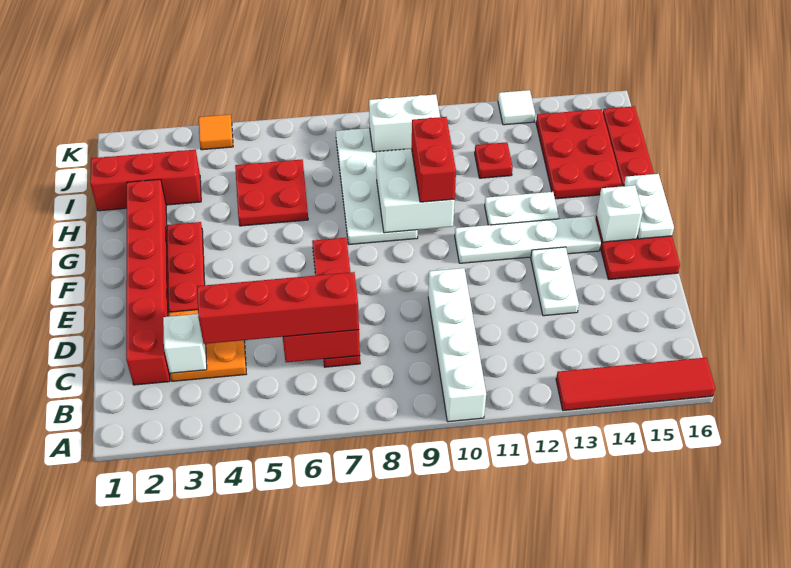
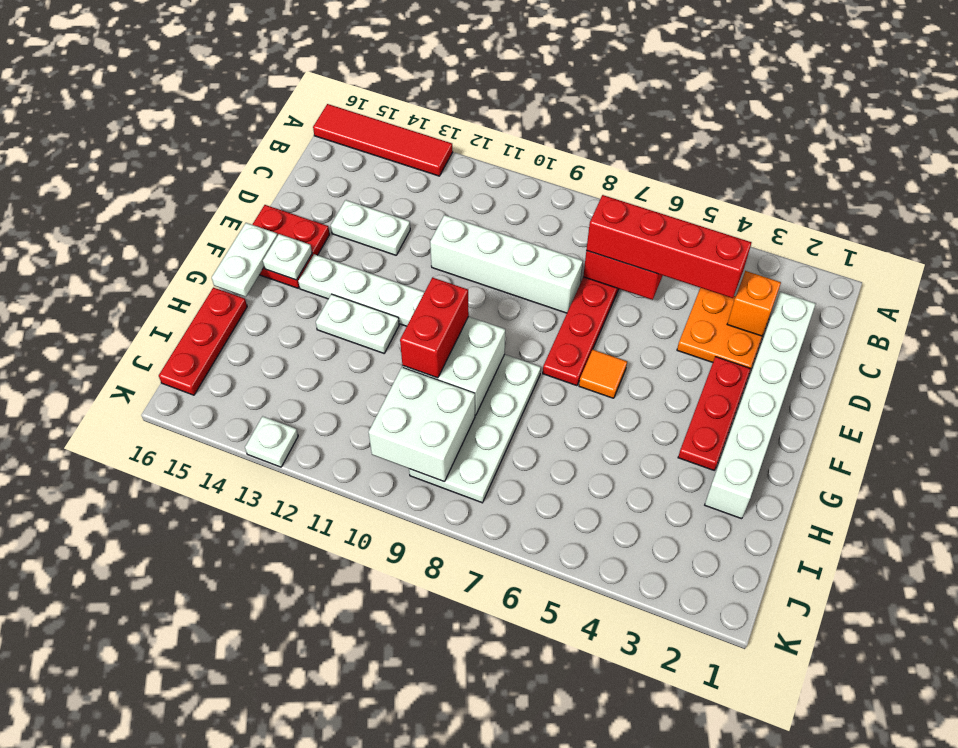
white brick A10:D10 level 1 -> white brick D8:D11 level 1
red brick C2:H2 level 1 -> white brick C2:H2 level 1
white brick C3 level 2 -> orange brick C3 level 2
white plate D13:E13 level 1 -> white plate D13:D14 level 1
white brick F15 level 2 -> white plate F15 level 2
red plate H5:I6 level 1 -> none
red plate H14:J15 level 1 -> none
red brick I1:I3 level 1 -> none
red plate I12 level 1 -> none
white brick J9:J10 level 2 -> white brick I9:J10 level 2
orange tile K4 level 1 -> orange tile F6 level 1
white tile K13 level 1 -> white plate K13 level 1

